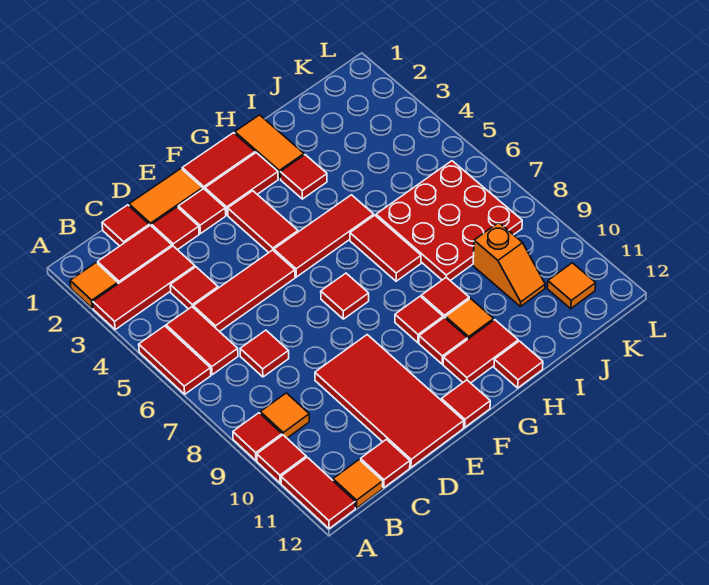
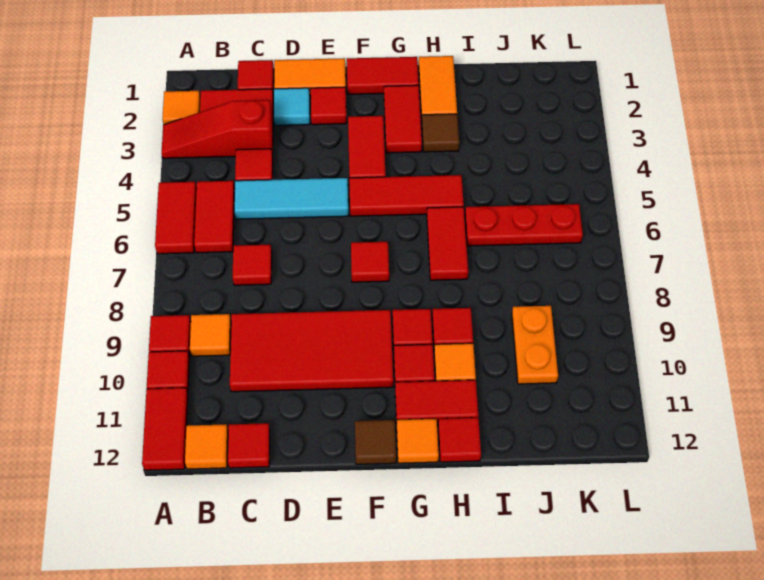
red tile A3:C3 level 1 -> red slope A3:C3 level 1 top C
red tile C5:E5 level 1 -> cyan tile C5:E5 level 1
red tile D2 level 1 -> cyan tile D2 level 1
red tile D9:E12 level 1 -> red tile C9:F10 level 1
red tile F2:G2 level 1 -> red tile G2:G3 level 1
red tile F12 level 1 -> brown tile F12 level 1
red tile H3 level 1 -> brown tile H3 level 1
red plate I6:K8 level 1 -> red plate I6:K6 level 1
orange slope J9:J10 level 1 top 9 -> orange plate J9:J10 level 1
orange tile K11 level 1 -> orange tile G12 level 1

